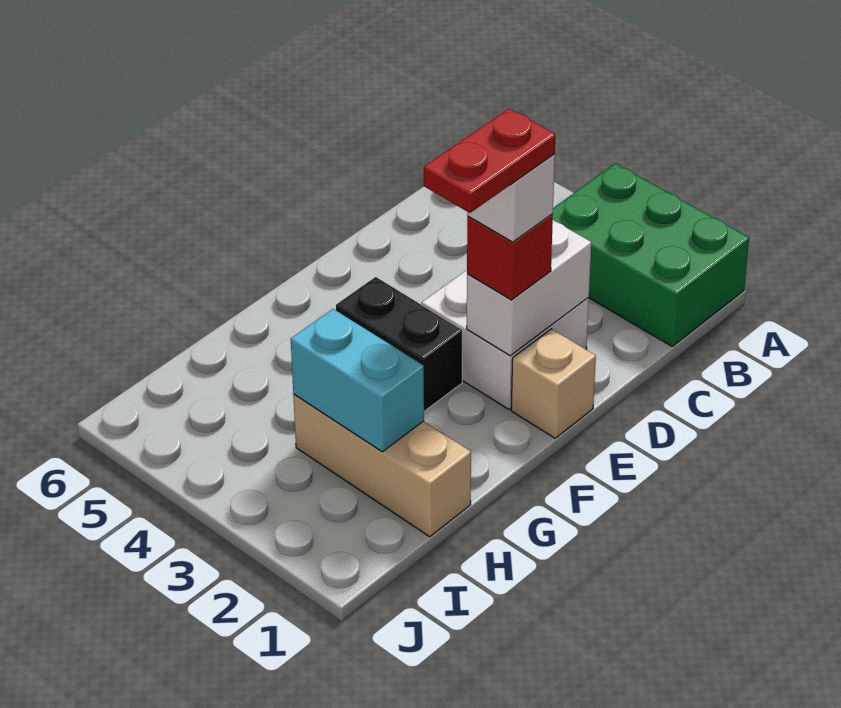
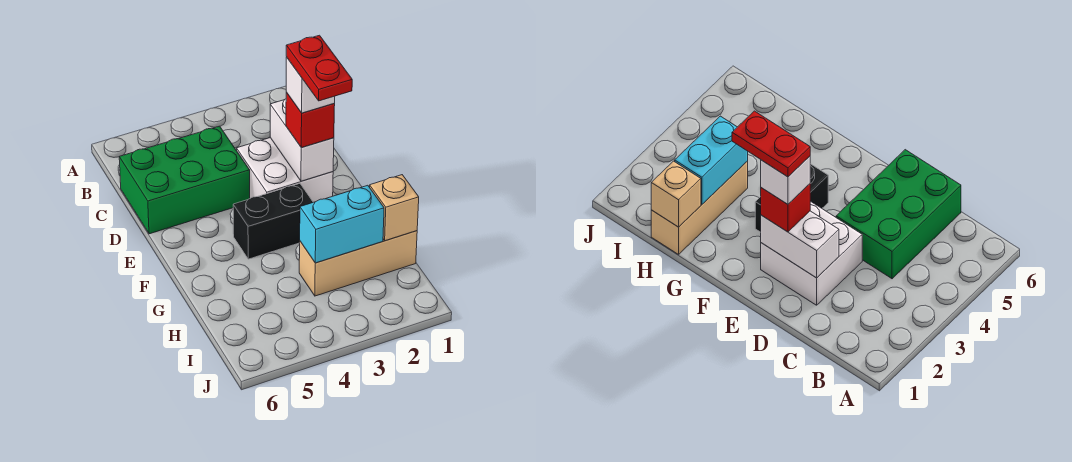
green brick A1:B3 level 1 -> green brick C4:D6 level 1
tan brick E1 level 1 -> tan brick H1 level 2

